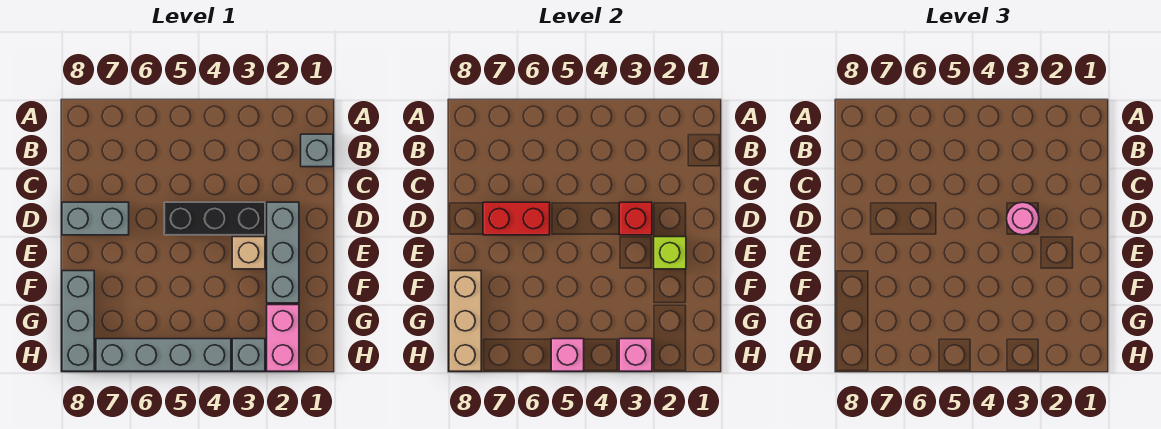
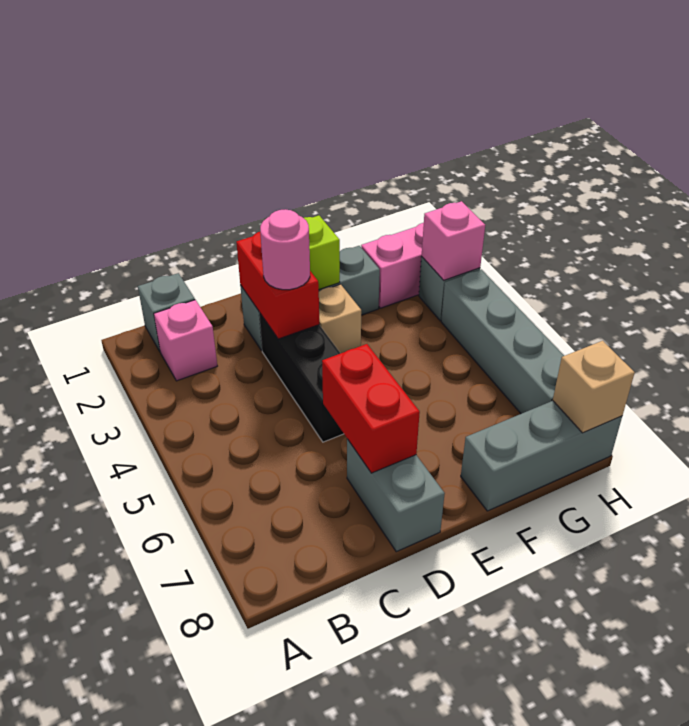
red brick D3 level 2 -> red brick D2:D3 level 2
tan brick F8:H8 level 2 -> tan brick H8 level 2
pink brick H5 level 2 -> pink brick B2 level 1

